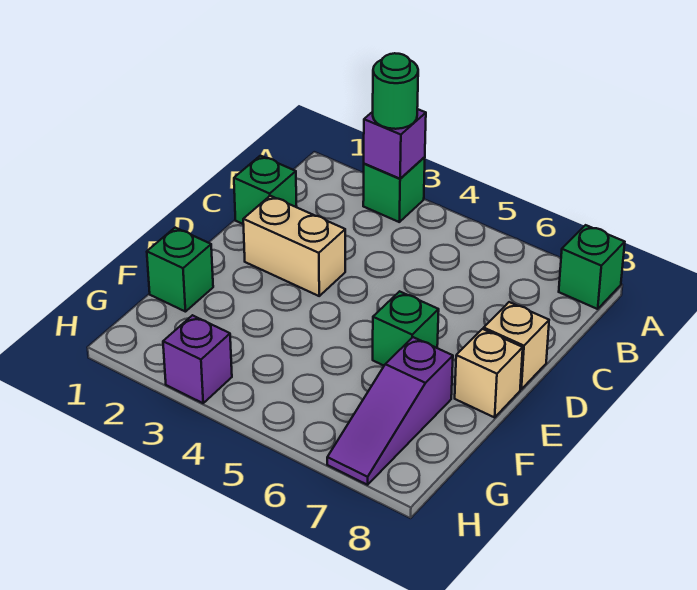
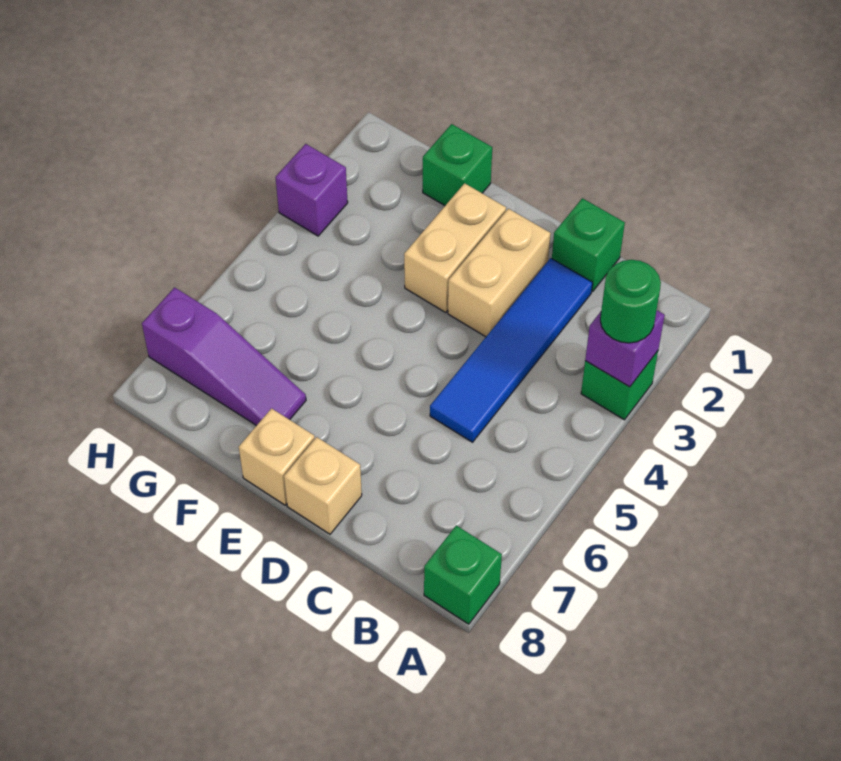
none -> blue tile C2:C5 level 1
none -> tan brick E2:E3 level 1
green brick E6 level 1 -> none
purple slope F7:H7 level 1 top F -> purple slope F7:H7 level 1 top H

